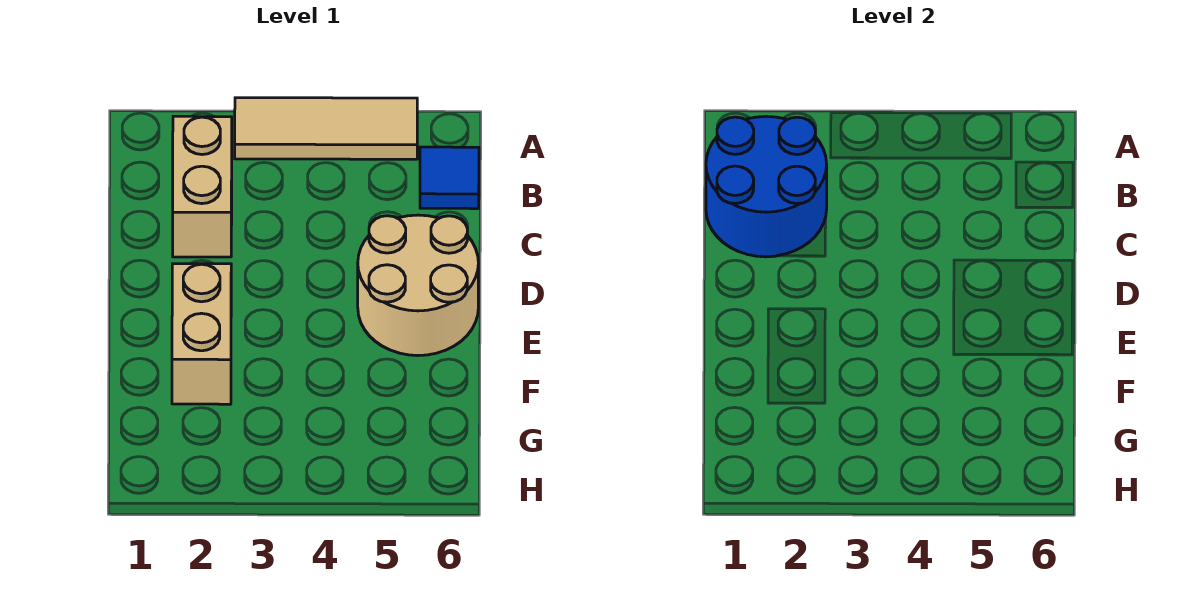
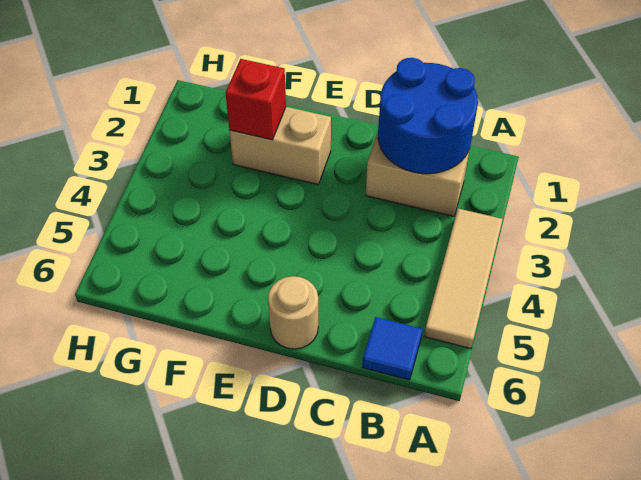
tan round brick D5:E6 level 1 -> tan round brick D6 level 1
none -> red brick F2 level 2

